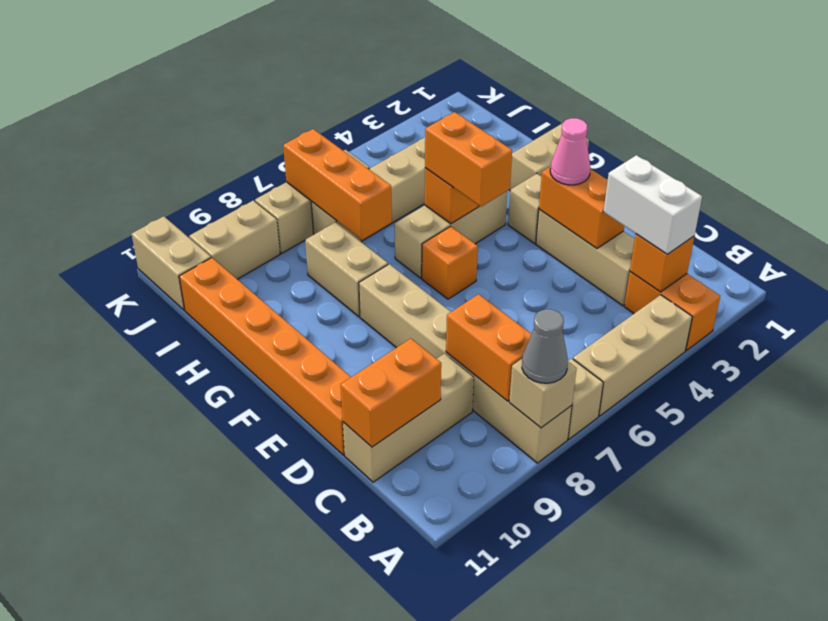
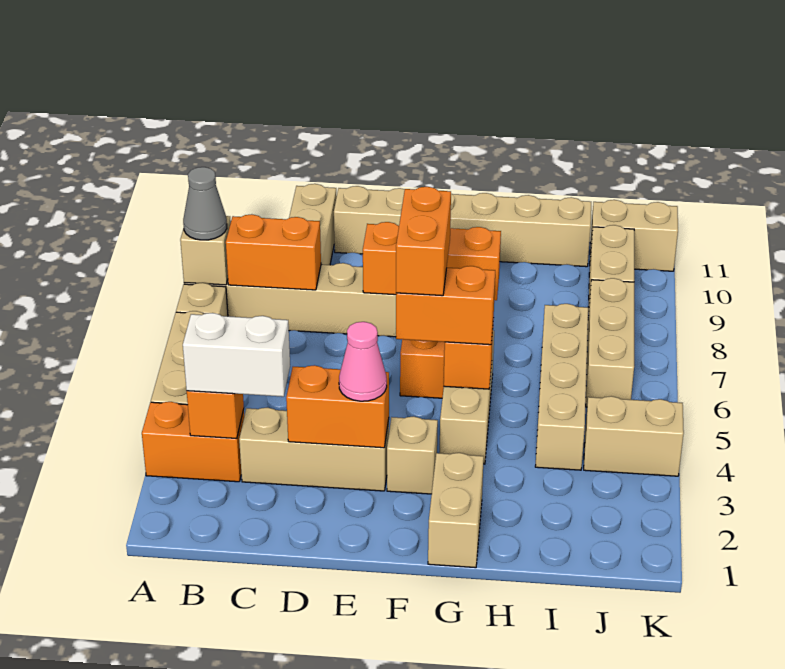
orange brick C10:C11 level 2 -> orange brick F5:F6 level 4
orange brick D11:I11 level 1 -> tan brick D11:I11 level 1
tan brick G8:H8 level 1 -> tan brick J4:K4 level 1
orange brick H7:J7 level 2 -> orange brick E8:G8 level 2

